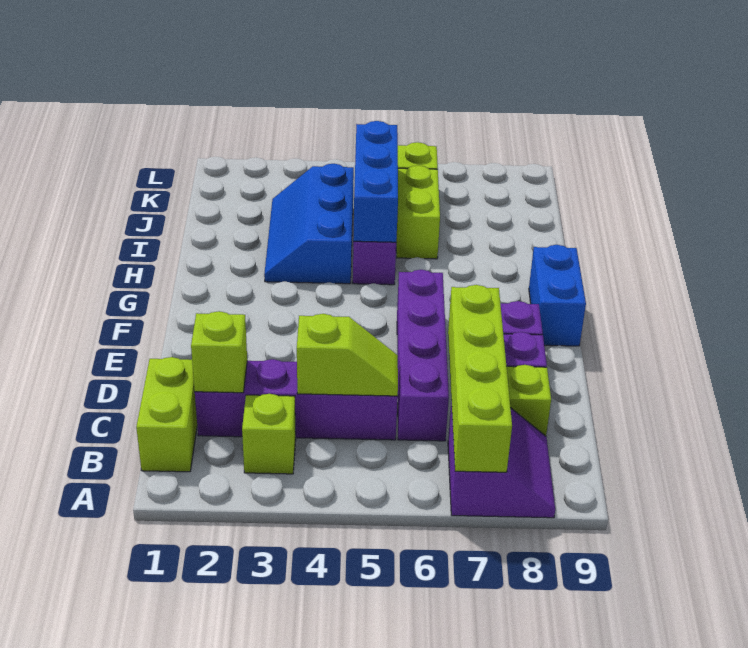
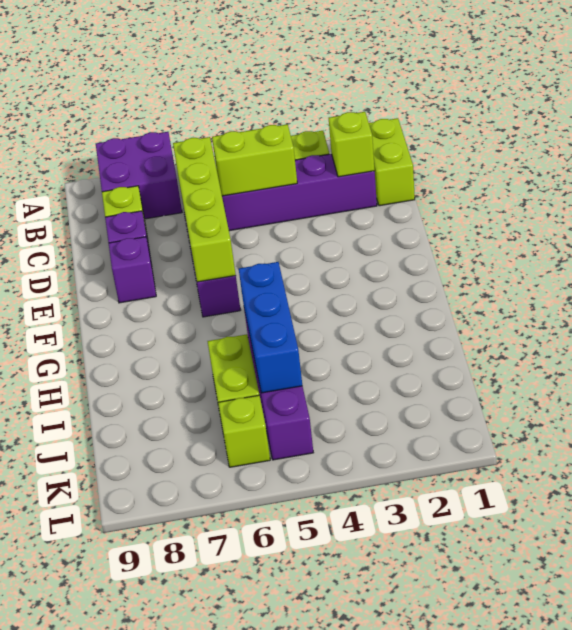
purple slope A7:B8 level 1 top 7 -> purple brick A7:B8 level 1
lime brick A7:D7 level 2 -> lime brick C6:F6 level 2
lime slope C4:C5 level 2 top 4 -> lime brick C4:C5 level 2
blue brick F9:G9 level 1 -> none
blue slope H3:J4 level 1 top 4 -> none

